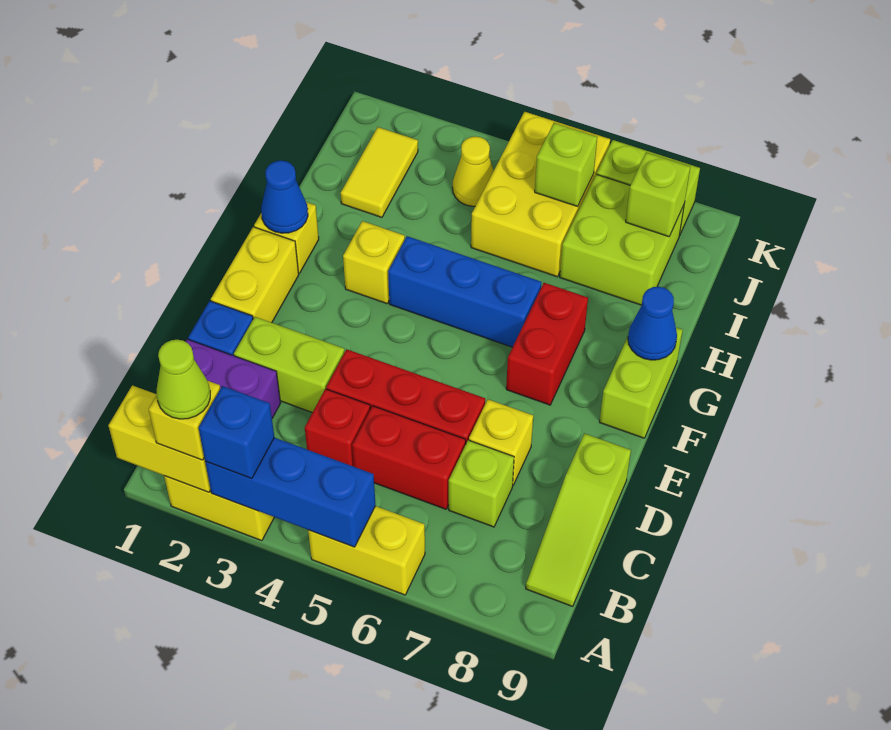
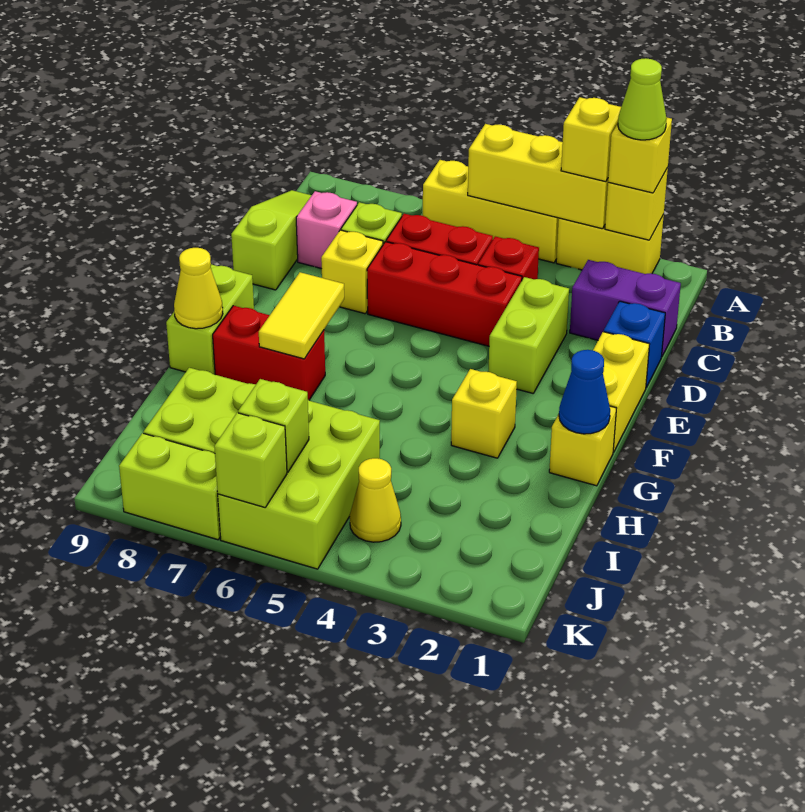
yellow brick A1:A2 level 2 -> yellow brick A2 level 2
blue brick A3:A5 level 2 -> yellow brick A3:A5 level 2
blue brick A3 level 3 -> yellow brick A3 level 3
yellow brick A5:A6 level 1 -> yellow brick A4:A6 level 1
none -> pink brick C8 level 1
lime brick D2:D3 level 1 -> lime brick D3:E3 level 1
red brick F7:G7 level 1 -> red brick G7:G8 level 1
blue brick G4:G6 level 1 -> none
blue cone G9 level 2 -> yellow cone G9 level 2
yellow tile I2:J2 level 1 -> yellow tile F7:G7 level 2
yellow brick I5:K6 level 1 -> lime brick I5:K6 level 1
lime brick J8 level 2 -> lime brick K6 level 2

